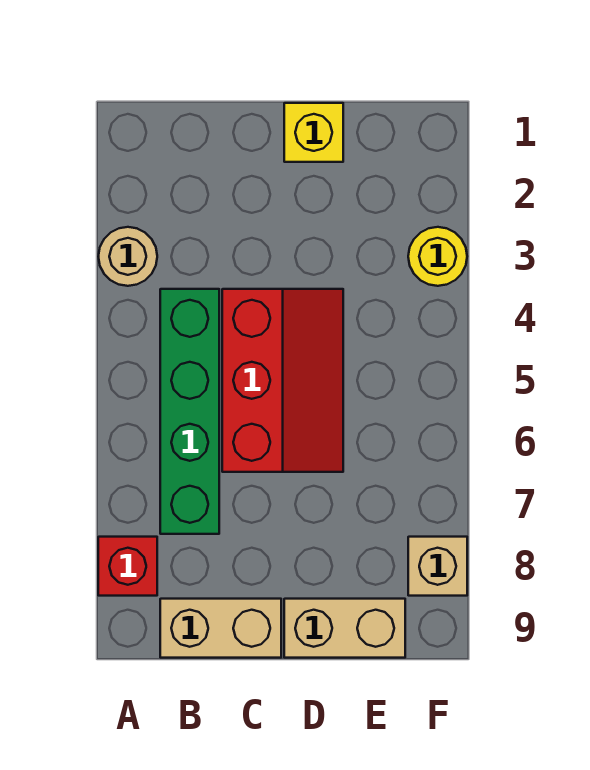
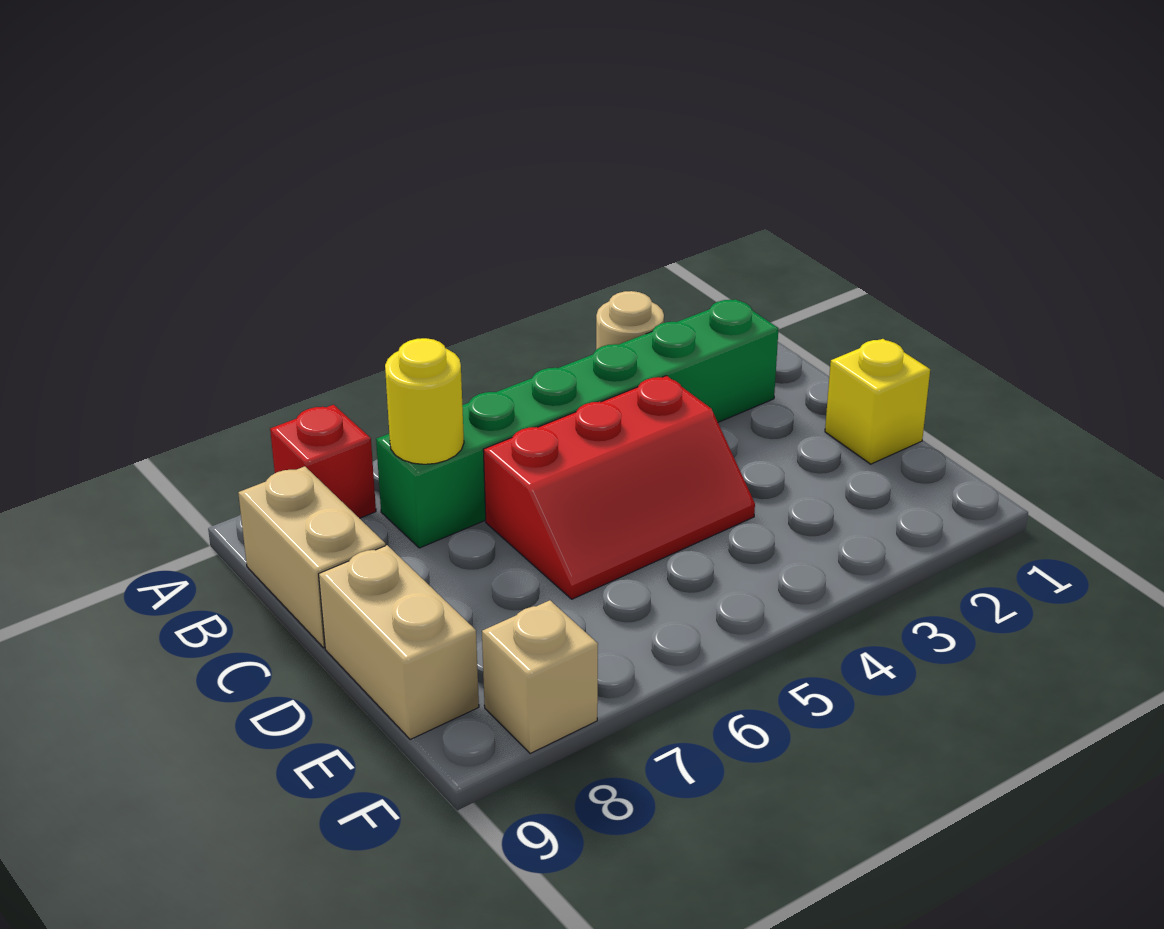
green brick B4:B7 level 1 -> green brick B2:B7 level 1
yellow round brick F3 level 1 -> yellow round brick B7 level 2

